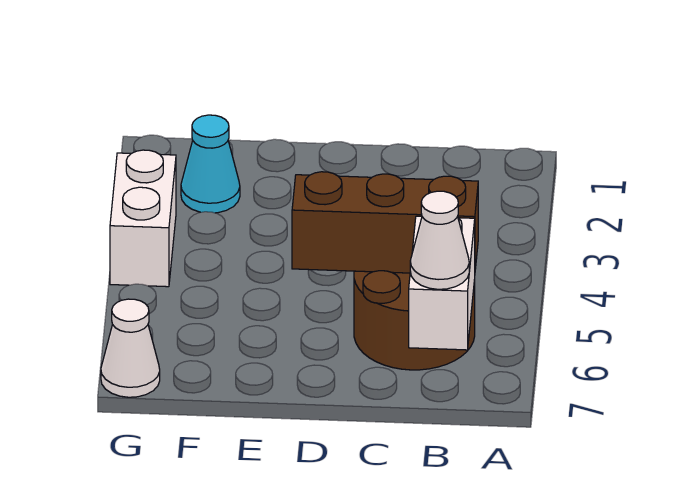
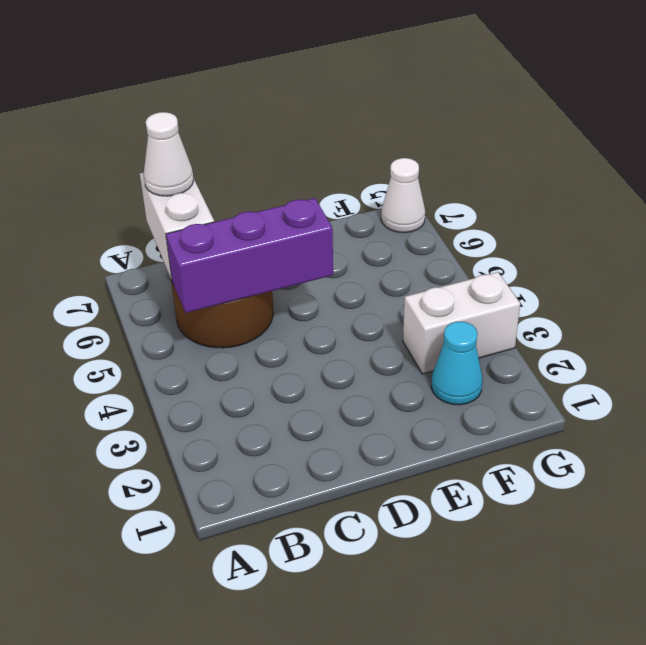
brown brick B5:D5 level 2 -> purple brick B5:D5 level 2
white brick G3:G4 level 1 -> white brick F3:G3 level 1

